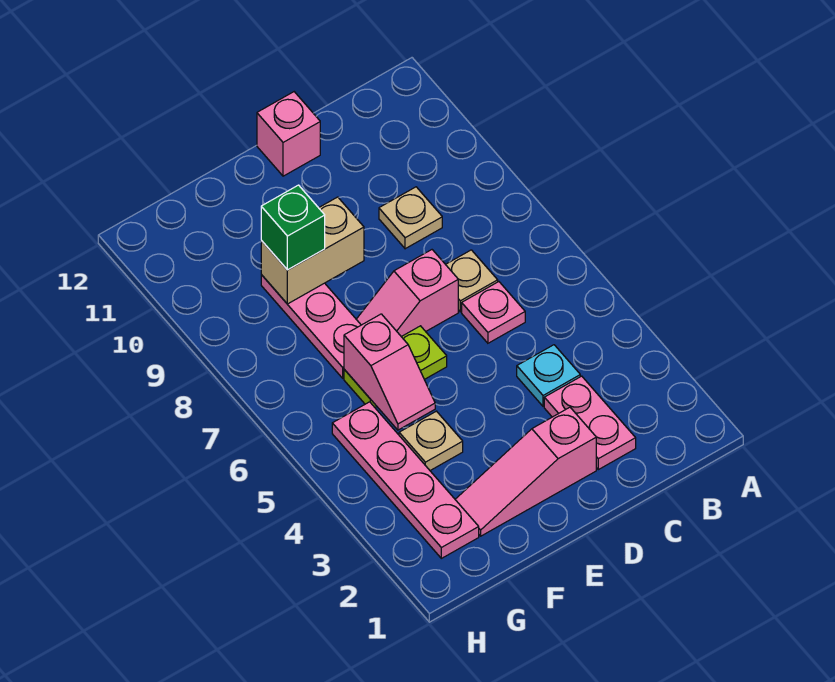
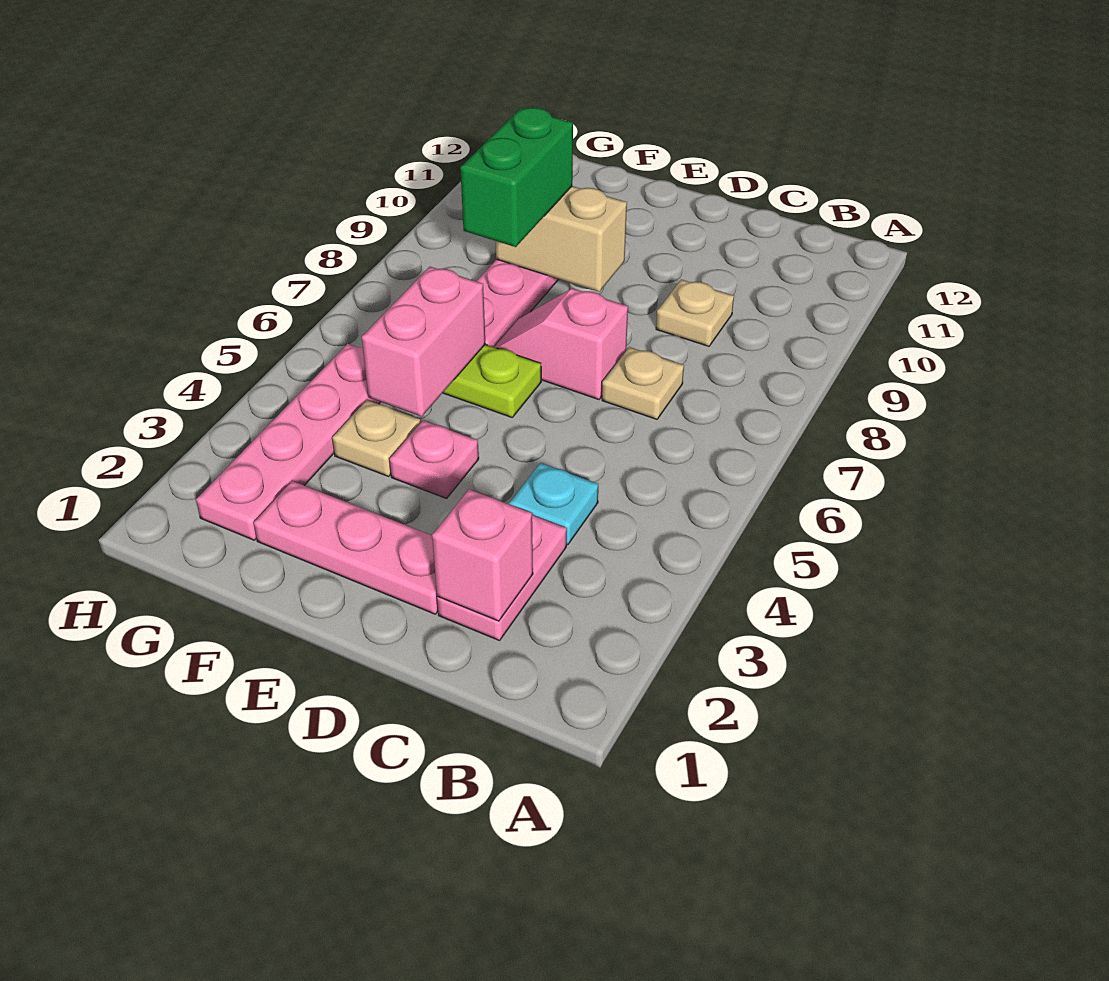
pink plate C6 level 1 -> pink plate E4 level 1
pink slope D2:F2 level 1 top D -> pink plate D2:F2 level 1
pink brick D12 level 1 -> pink brick C2 level 2
pink slope F5:F6 level 2 top 6 -> pink brick F5:F6 level 2
green brick F9 level 3 -> green brick F8:F9 level 3

